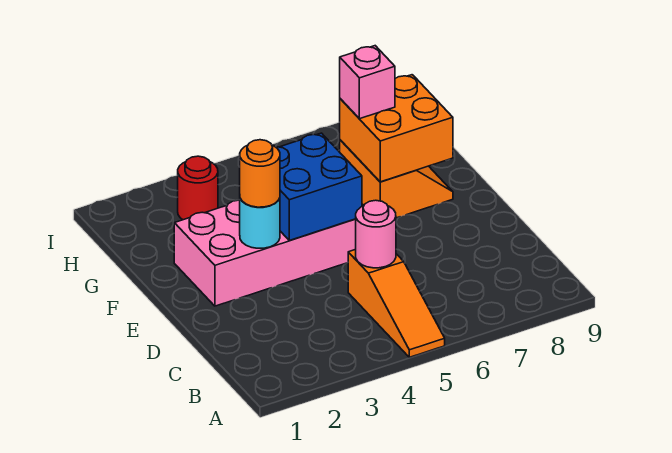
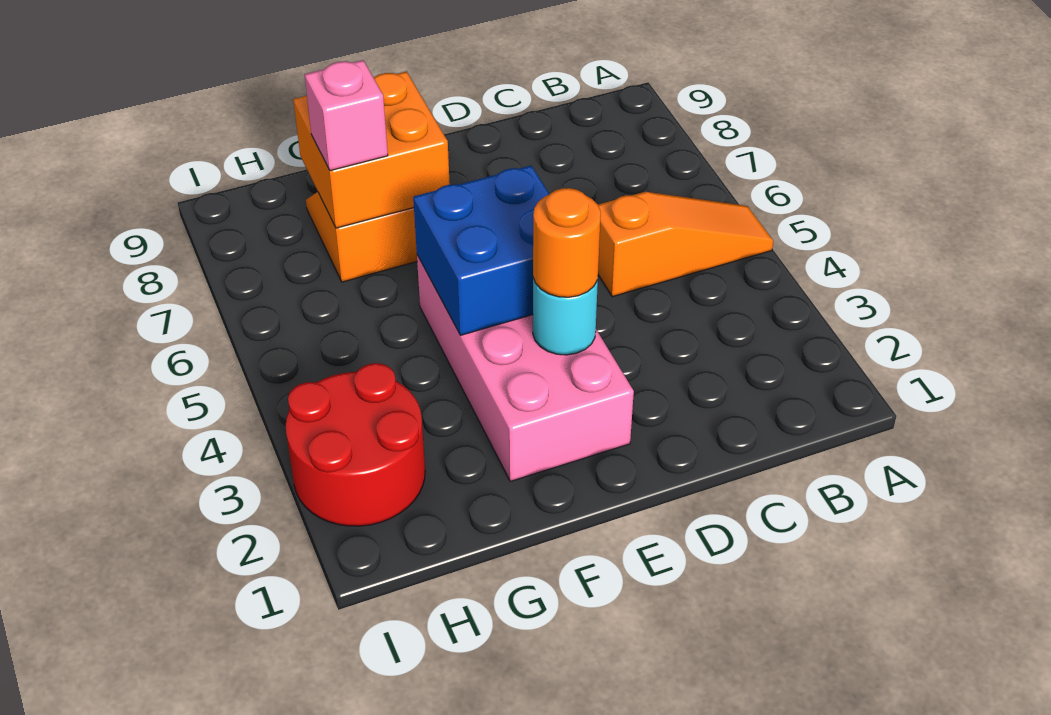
pink round brick C5 level 2 -> none
red round brick H3 level 1 -> red round brick H2:I3 level 1

